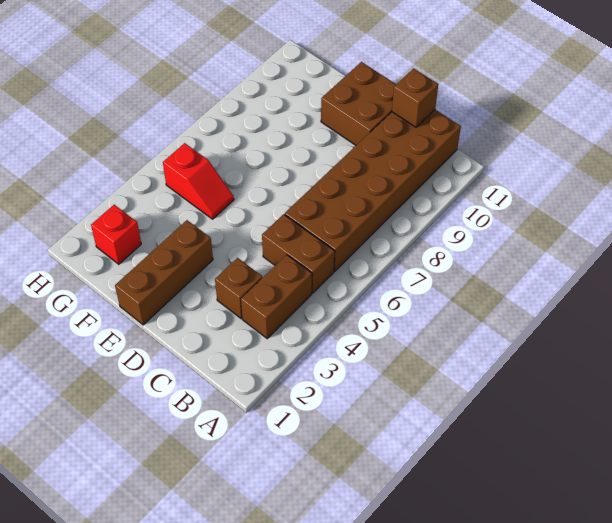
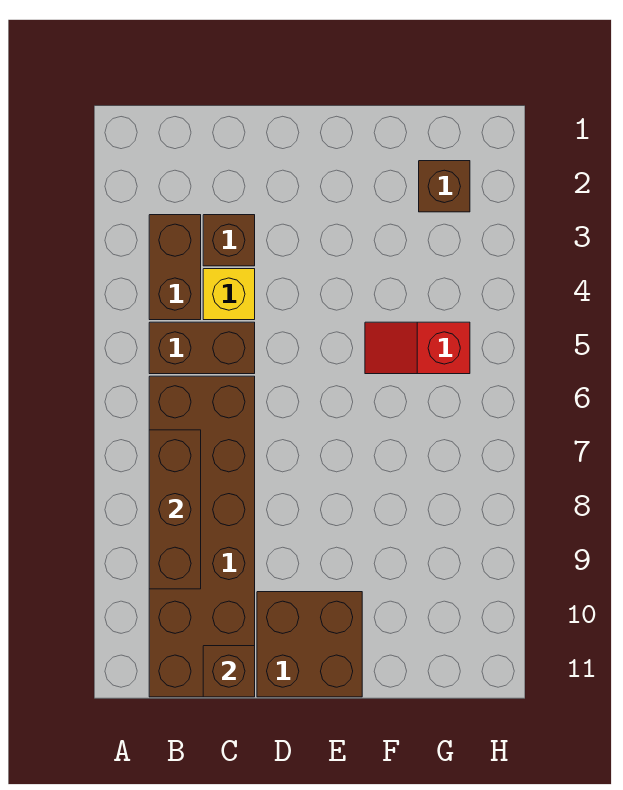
none -> yellow brick C4 level 1
brown brick E1:E3 level 1 -> brown brick B7:B9 level 2
red brick G2 level 1 -> brown brick G2 level 1

